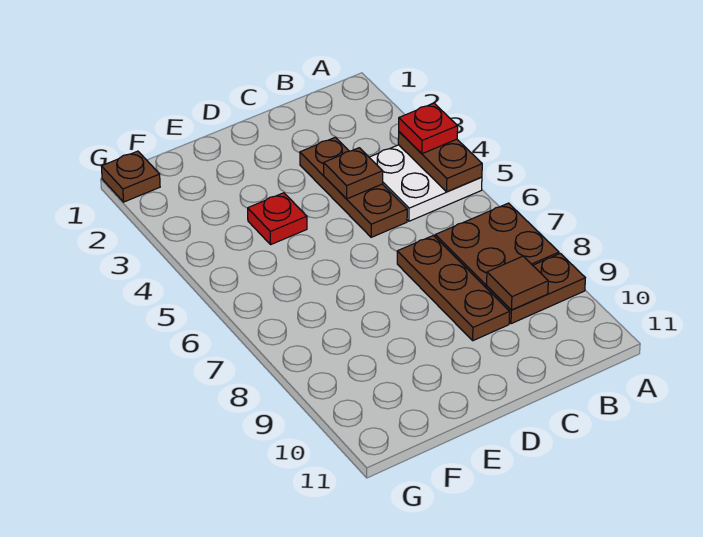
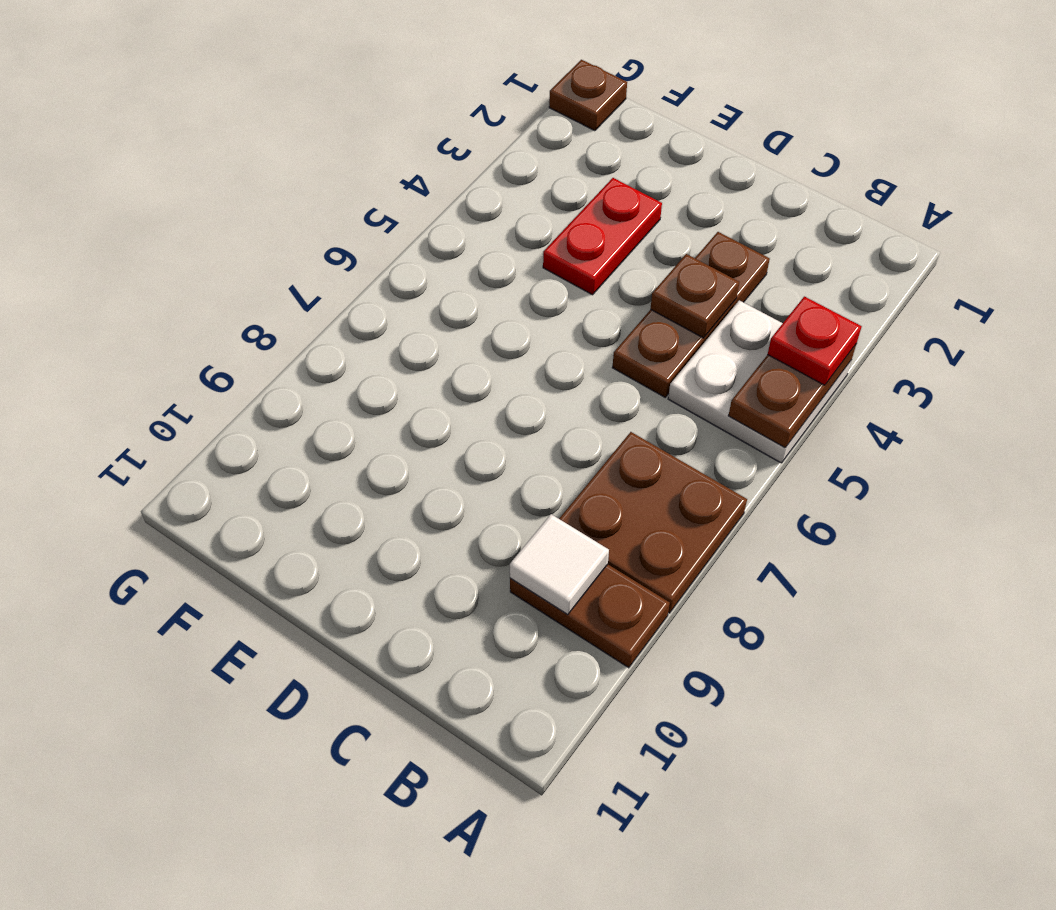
brown tile B9 level 2 -> white tile B9 level 2
brown plate C7:C9 level 1 -> none
red plate E4 level 1 -> red plate E3:E4 level 1

